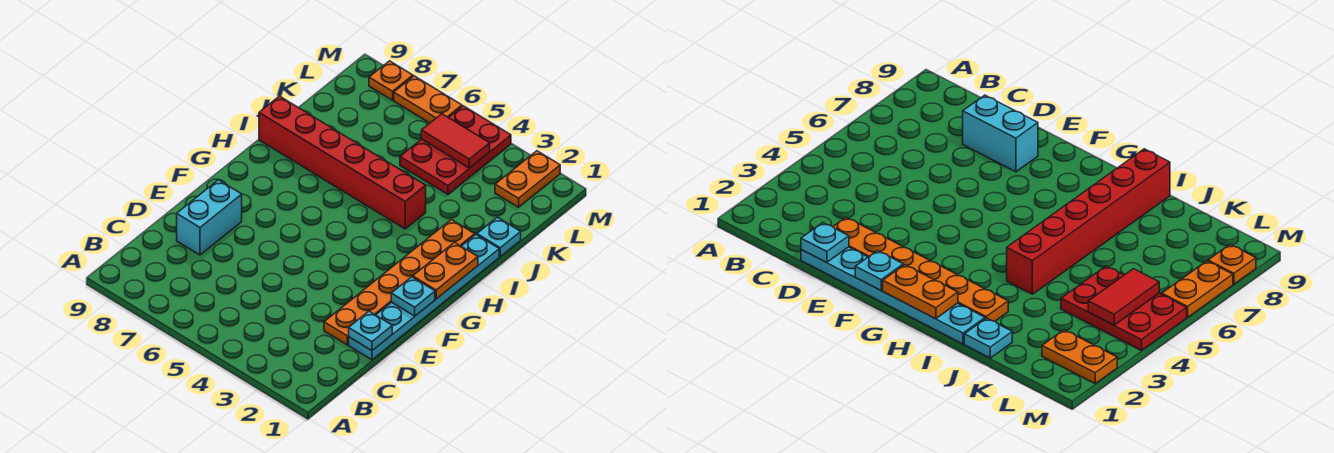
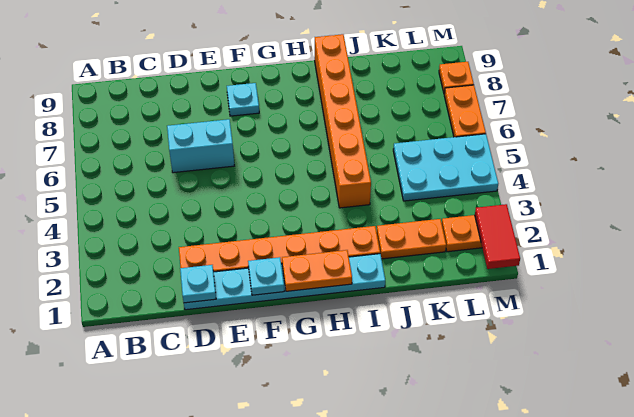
cyan brick D8:E8 level 1 -> cyan brick D6:E6 level 1
red brick I4:I9 level 1 -> orange brick I4:I9 level 1
cyan plate J1 level 1 -> cyan plate F8 level 1
none -> orange plate J2:K2 level 1
red plate K4:M5 level 1 -> cyan plate K4:M5 level 1
red tile L4:L5 level 2 -> red tile M1:M2 level 2

